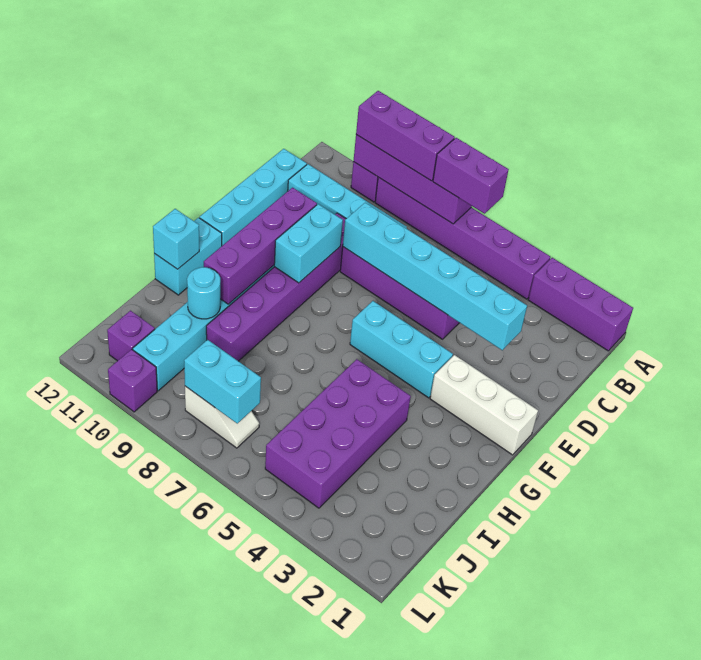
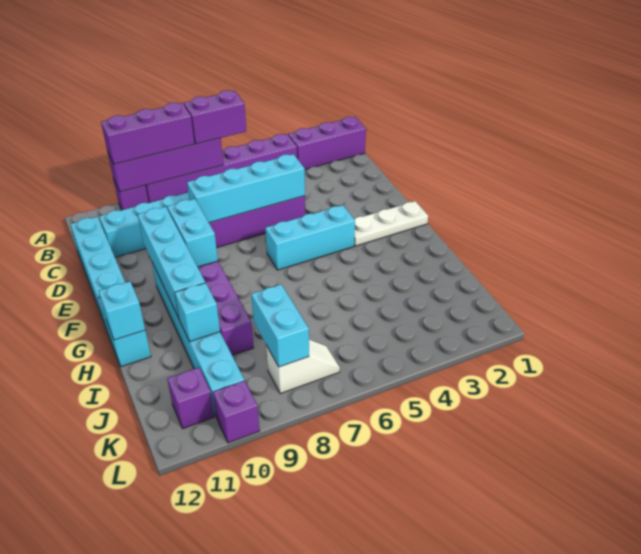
cyan brick D3:D8 level 2 -> cyan brick D5:D8 level 2
purple brick E10:H10 level 2 -> cyan brick E10:H10 level 2
white brick F1:F3 level 1 -> white plate F1:F3 level 1
purple brick H4:K5 level 1 -> none
cyan round brick I10 level 2 -> cyan brick I10 level 2
cyan brick K7:K8 level 2 -> cyan brick J8:K8 level 2

